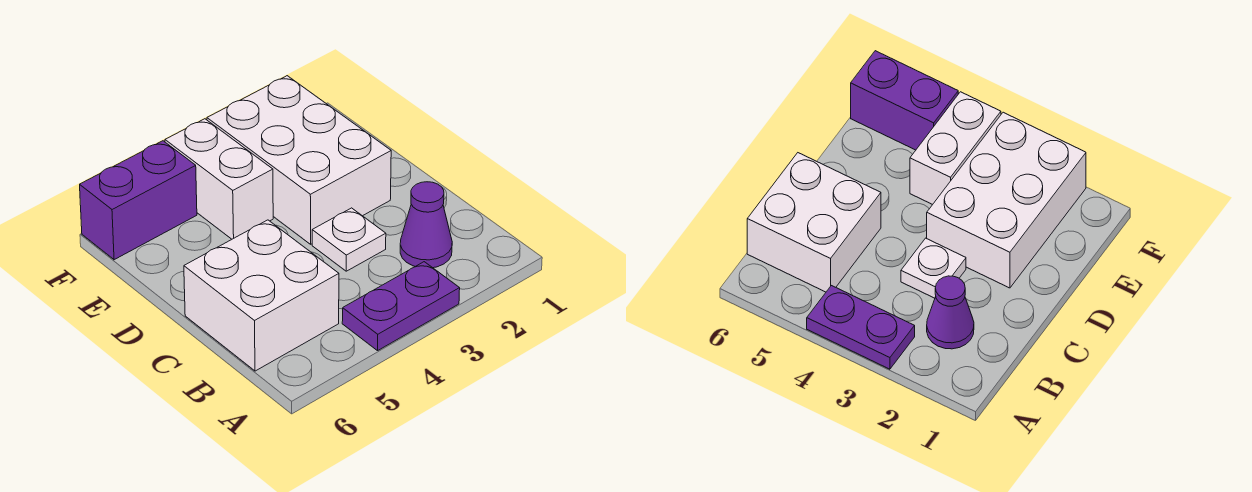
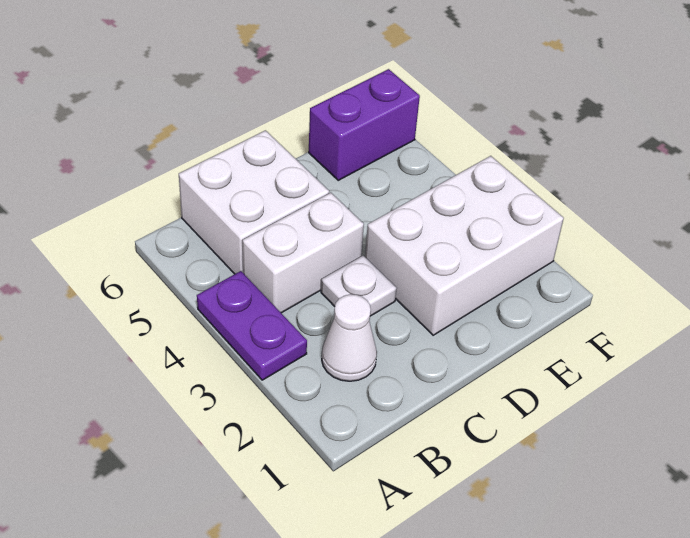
purple cone B2 level 1 -> white cone B2 level 1
white brick E4:F4 level 1 -> white brick B4:C4 level 1
purple brick F5:F6 level 1 -> purple brick E6:F6 level 1

